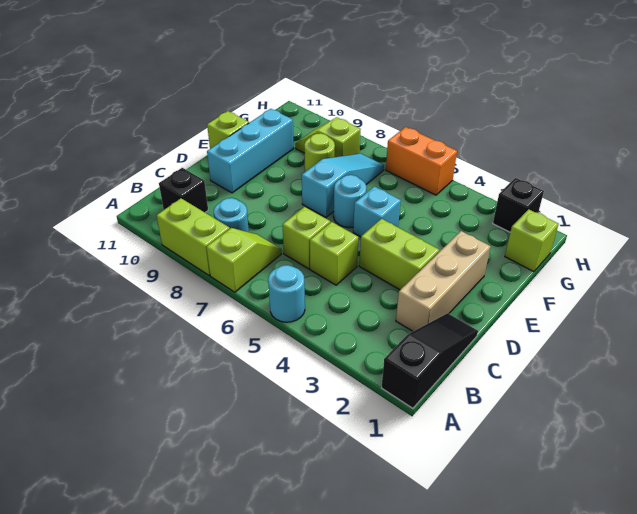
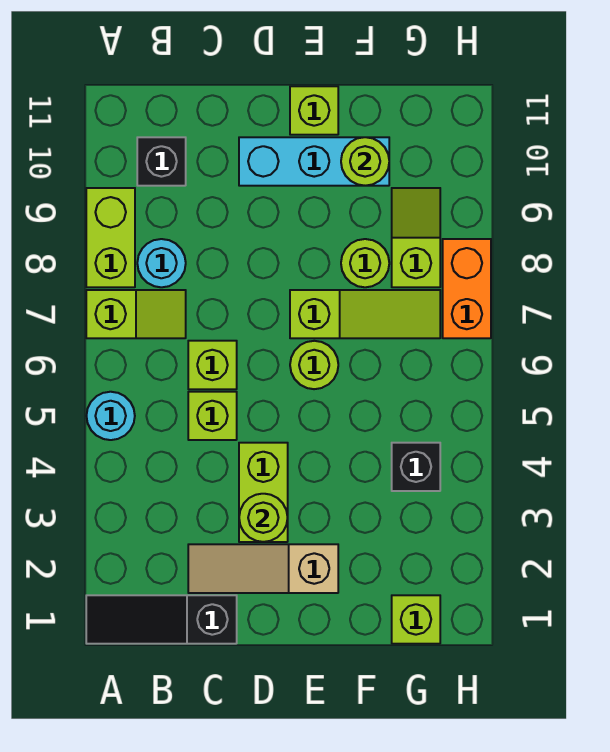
black slope A1:C1 level 1 top A -> black slope A1:C1 level 1 top C
tan brick C2:E2 level 1 -> tan slope C2:E2 level 1 top E
none -> lime round brick D3 level 2
cyan brick E5 level 1 -> none
cyan round brick E6 level 1 -> lime round brick E6 level 1
cyan slope E7:G7 level 1 top E -> lime slope E7:G7 level 1 top E
none -> lime round brick F10 level 2
black brick H2 level 1 -> black brick G4 level 1
orange brick H5:H6 level 1 -> orange brick H7:H8 level 1

